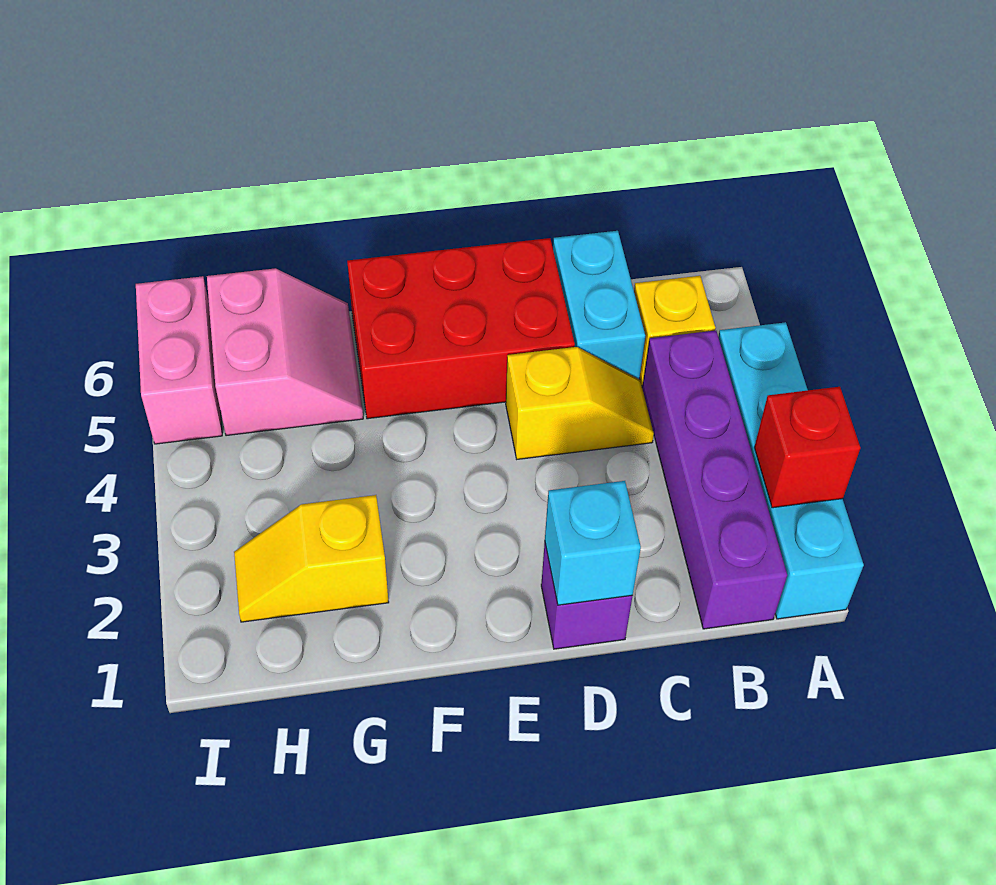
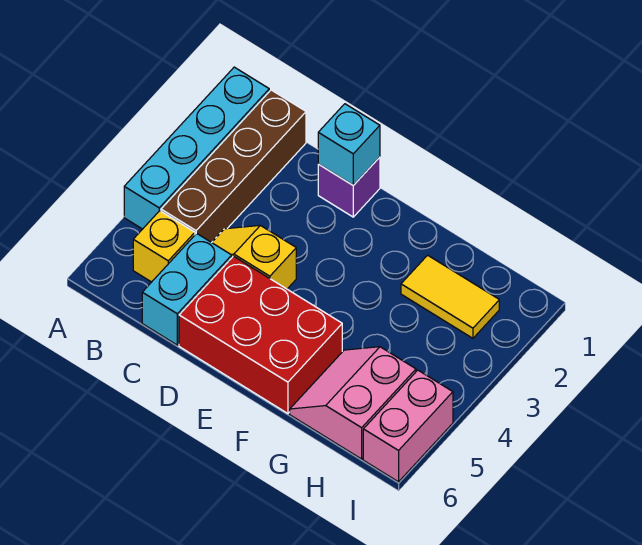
red brick A2 level 2 -> none
purple brick B1:B4 level 1 -> brown brick B1:B4 level 1
yellow slope G2:H2 level 1 top G -> yellow tile G2:H2 level 1

